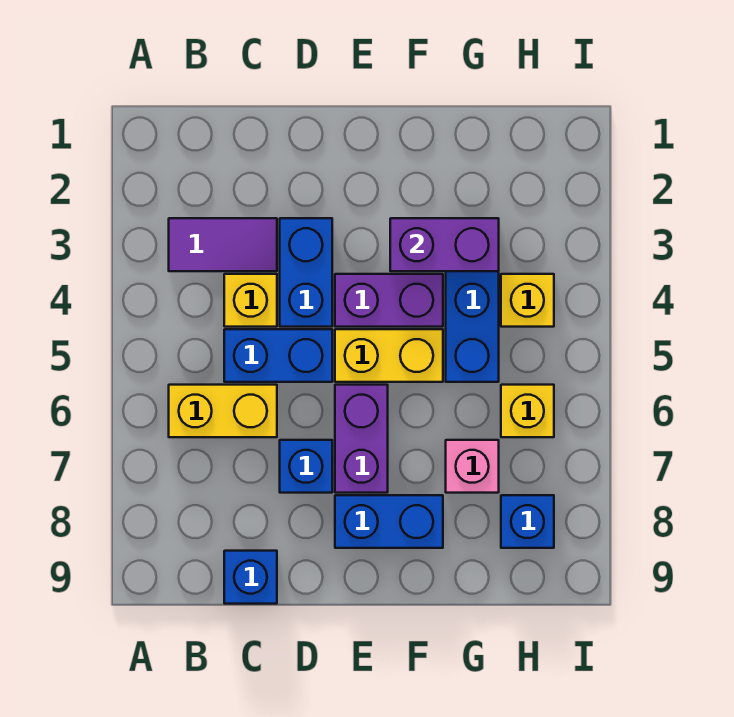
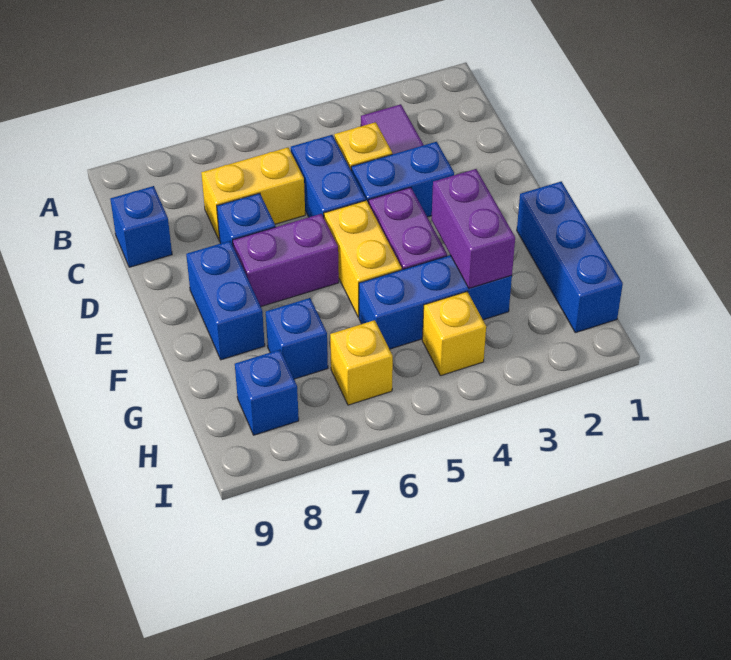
yellow brick B6:C6 level 1 -> yellow brick C6:C7 level 1
none -> blue brick F1:H1 level 1
pink brick G7 level 1 -> blue brick G7 level 1

